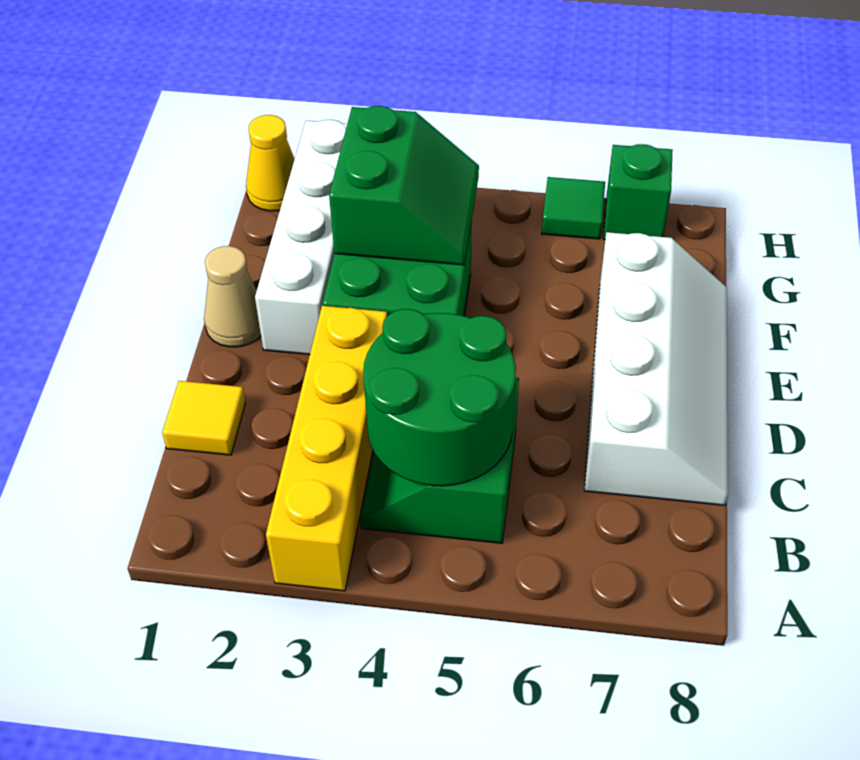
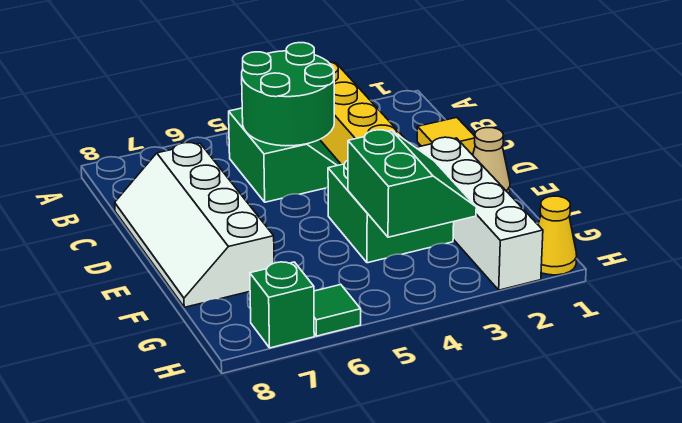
green slope F3:G4 level 2 top 3 -> green slope F3:G4 level 2 top 4

